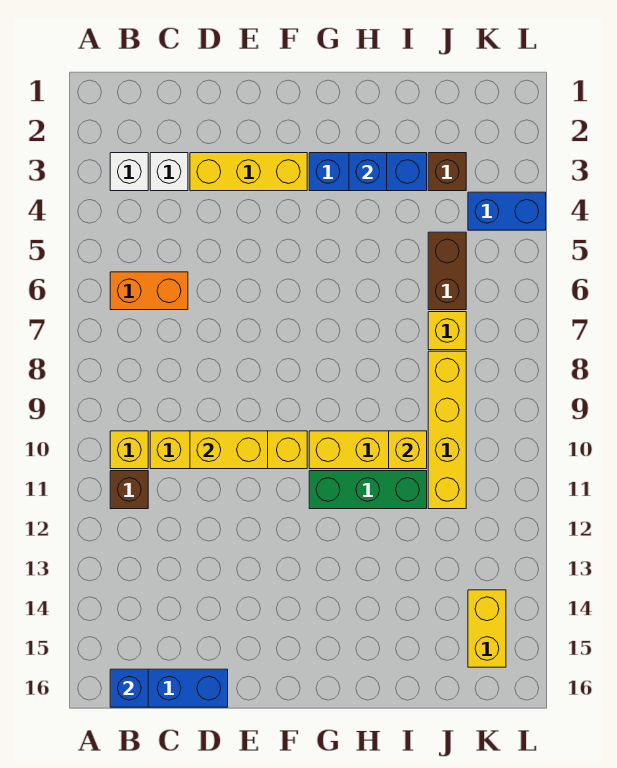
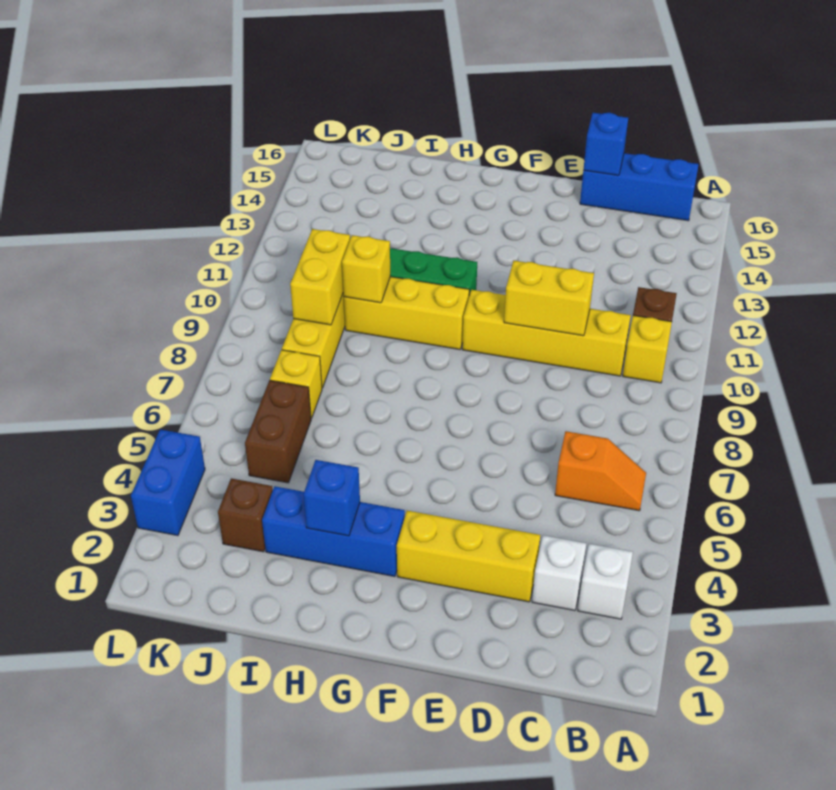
orange brick B6:C6 level 1 -> orange slope B6:C6 level 1 top C
blue brick B16 level 2 -> blue brick D16 level 2
blue brick K4:L4 level 1 -> blue brick L3:L4 level 1
yellow brick K14:K15 level 1 -> yellow brick J9:J10 level 2

